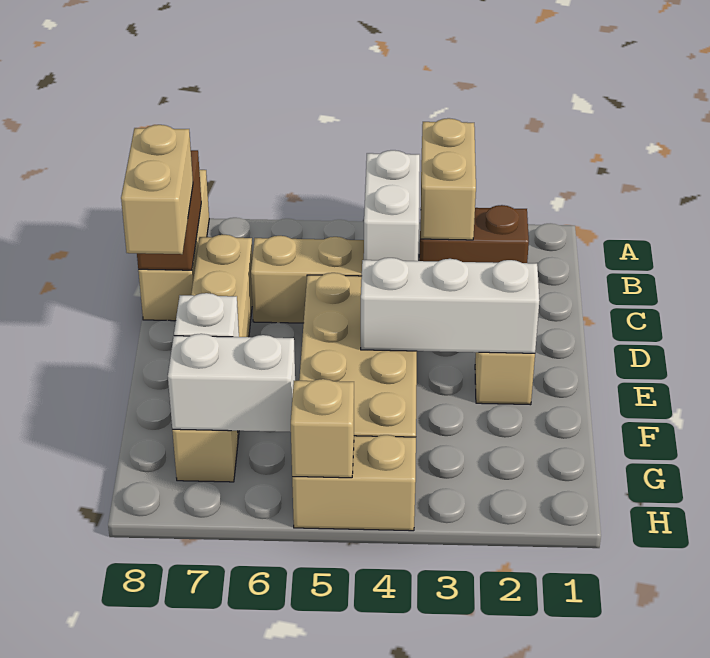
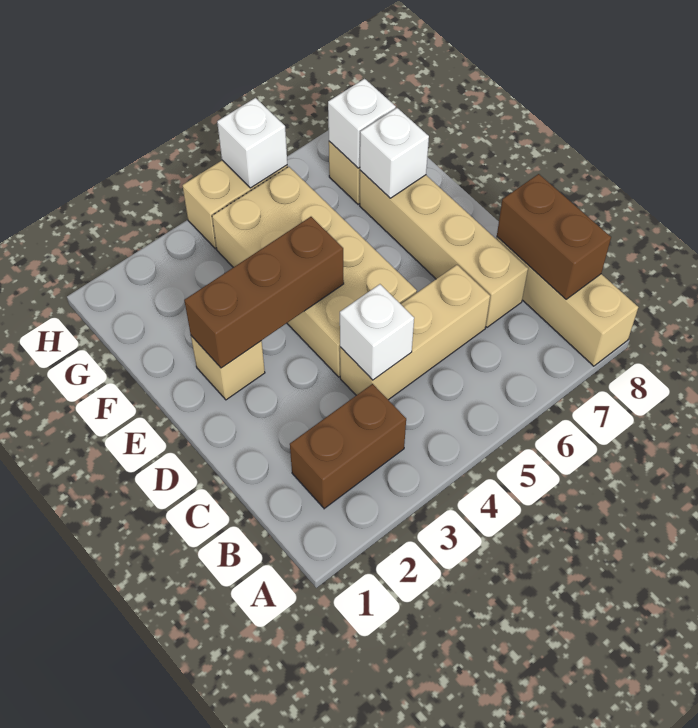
tan brick A3:B3 level 2 -> none
white brick B4:C4 level 2 -> white brick C4 level 2
tan brick C8:D8 level 3 -> none
white brick E2:E4 level 2 -> brown brick E2:E4 level 2
white brick G6:G7 level 2 -> white brick G7 level 2
tan brick H5 level 2 -> white brick H5 level 2

